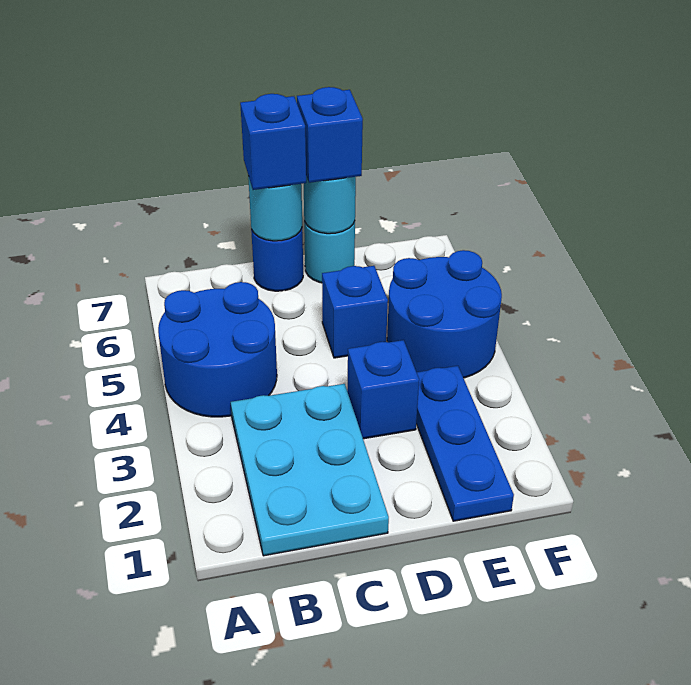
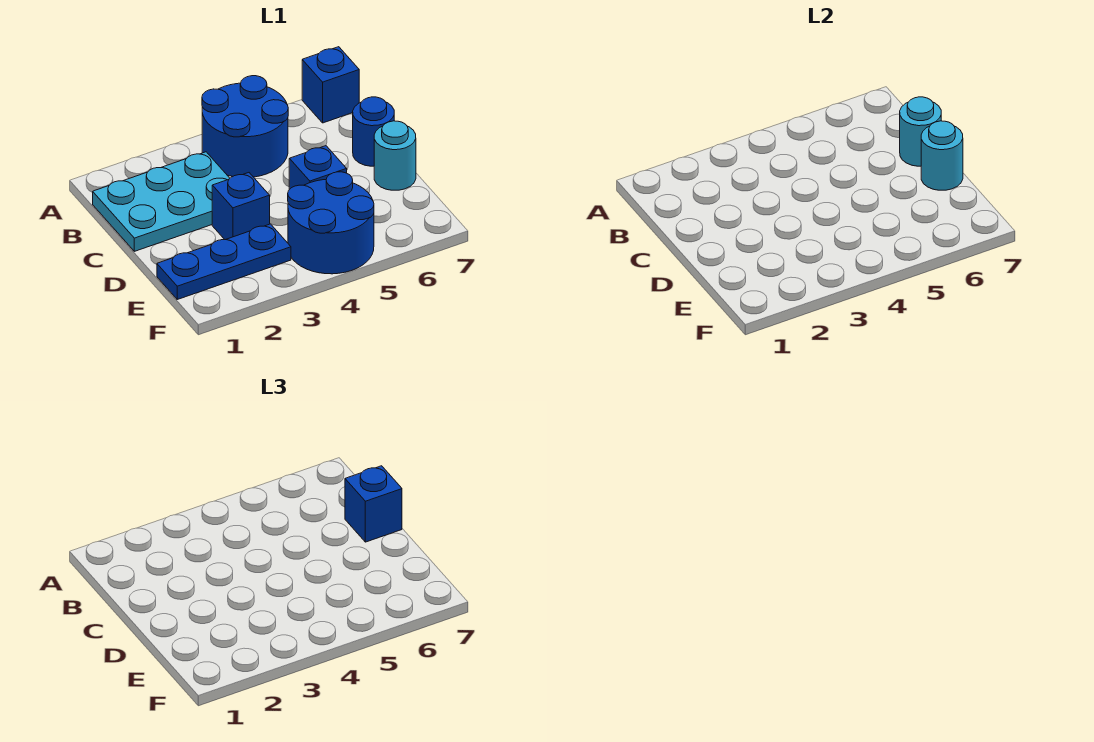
blue brick D7 level 3 -> blue brick A7 level 1

